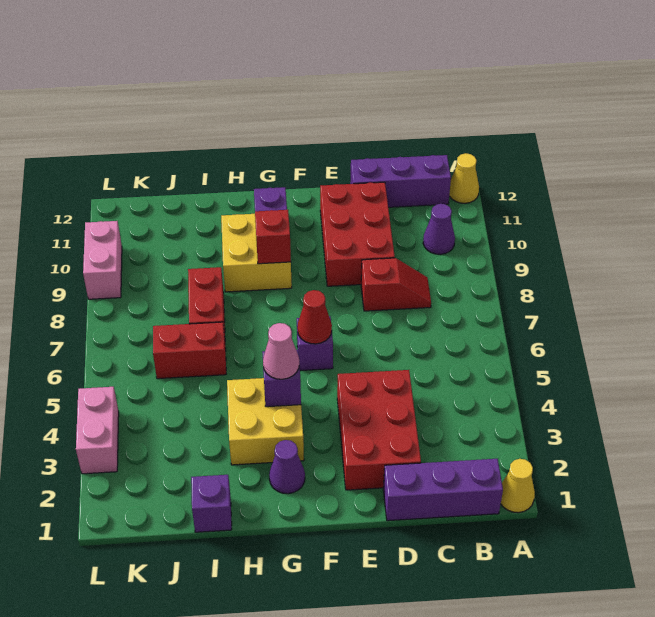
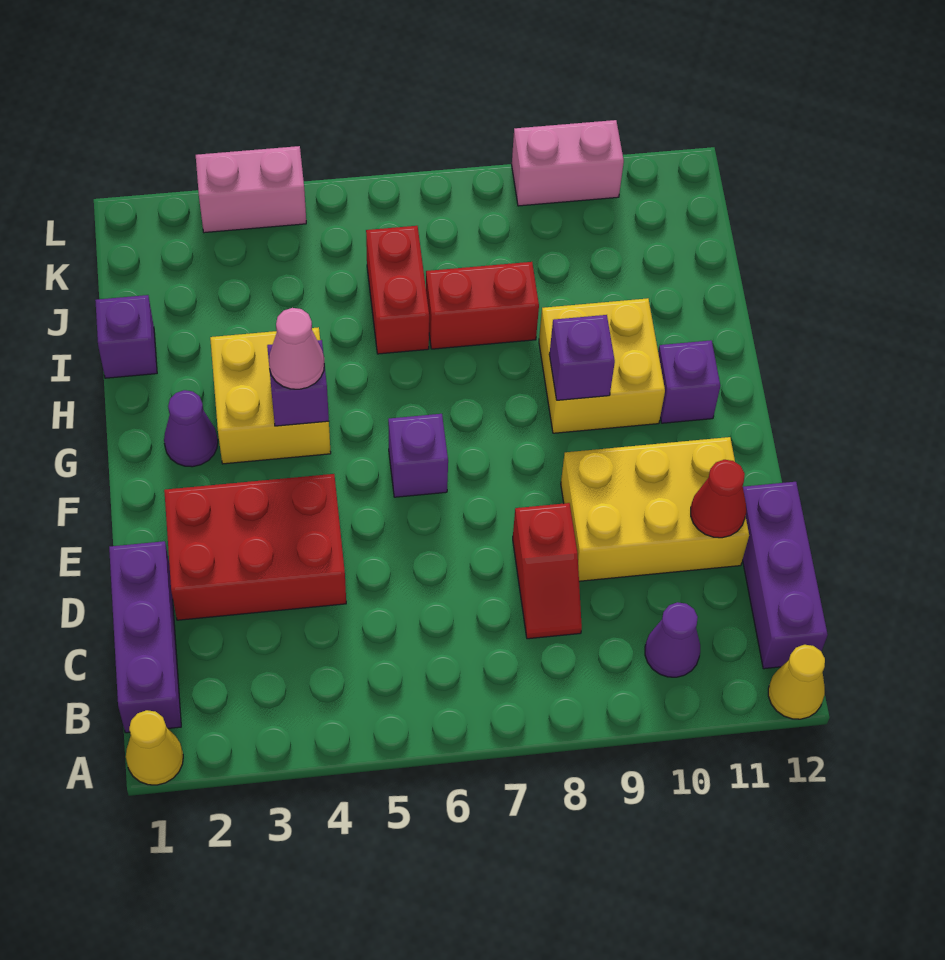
red brick D9:E11 level 1 -> yellow brick D9:E11 level 1
red cone F6 level 2 -> red cone D11 level 2
red brick G9 level 2 -> purple brick G9 level 2

